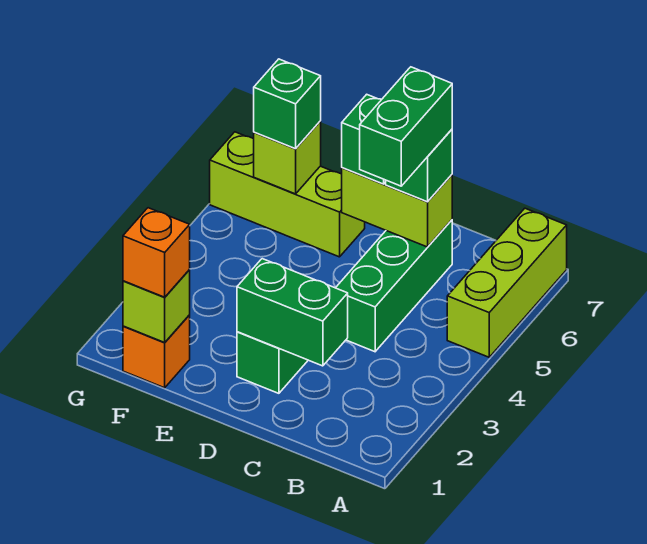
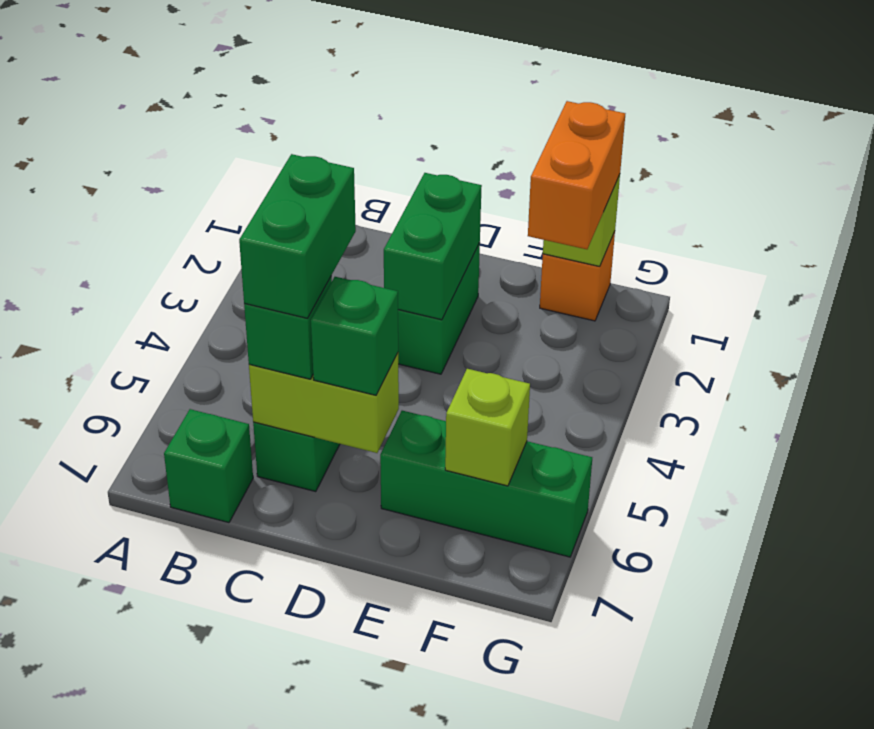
lime brick A5:A7 level 1 -> none
green brick C2:D2 level 2 -> green brick D2:D3 level 2
lime brick E6:G6 level 1 -> green brick E6:G6 level 1
orange brick F1 level 3 -> orange brick F1:F2 level 3
green brick F6 level 3 -> green brick B7 level 1

